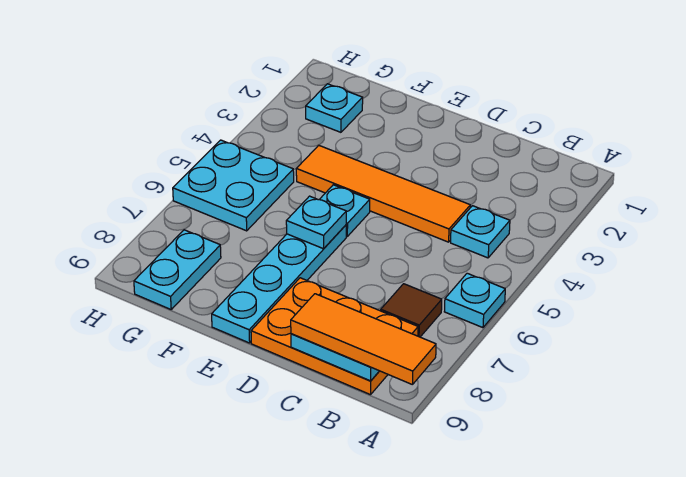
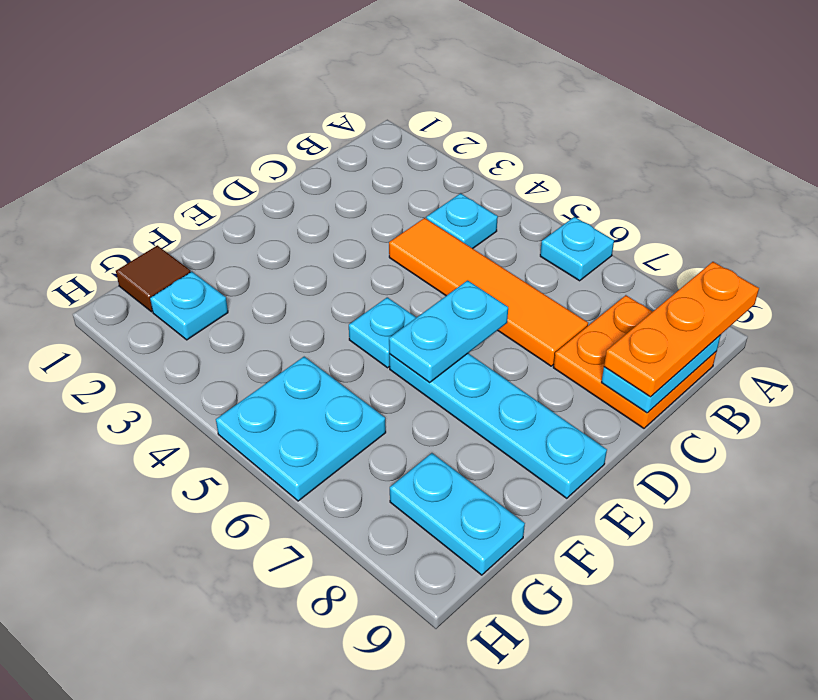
orange tile A9:C9 level 3 -> orange plate A9:C9 level 3
brown tile B7 level 1 -> brown tile G1 level 1
orange plate B8:D9 level 1 -> orange plate B8:C9 level 1
orange tile C4:F4 level 1 -> orange tile C4:C7 level 1
cyan plate E6 level 2 -> cyan plate D6:E6 level 2

